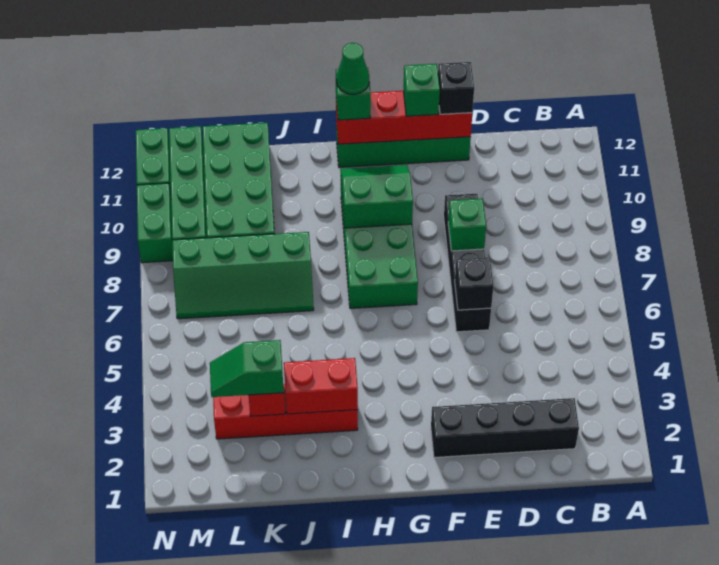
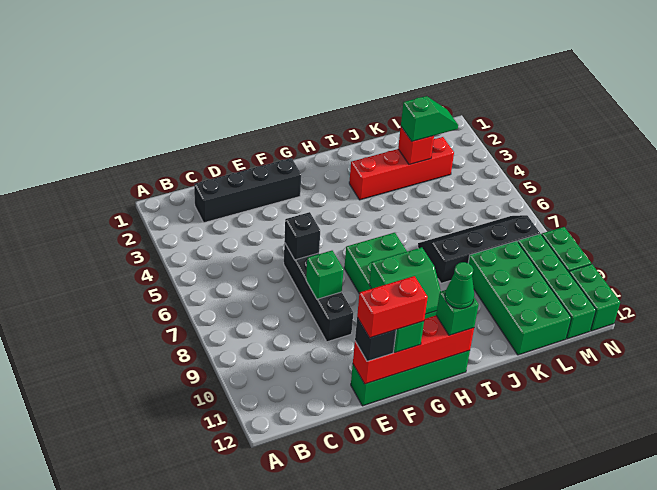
red brick I3:J3 level 2 -> red brick E12:F12 level 4
green slope J7:M8 level 1 top 8 -> black slope J7:M8 level 1 top 8

